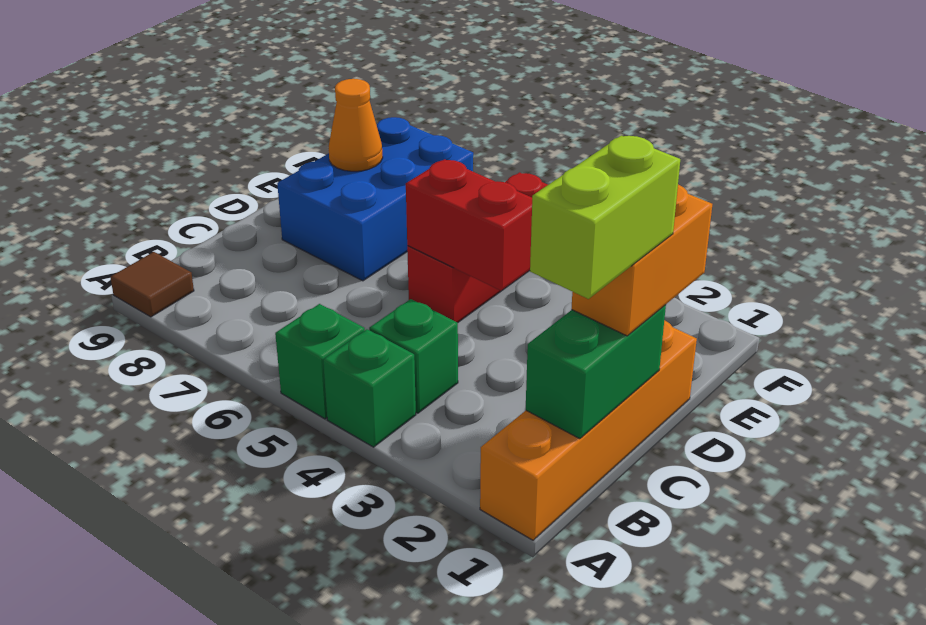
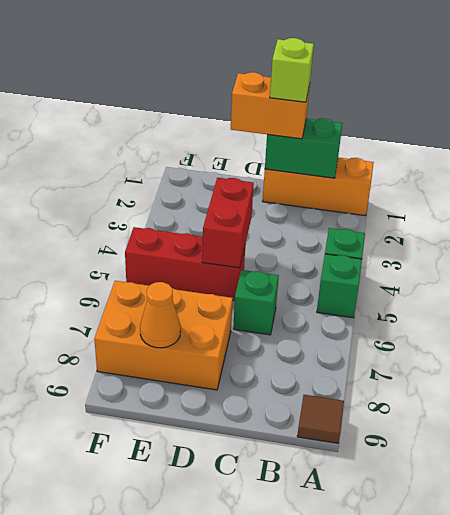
orange brick A1:D1 level 1 -> orange brick A1:C1 level 1
lime brick B1:C1 level 4 -> lime brick C1 level 4
green brick B4 level 1 -> green brick C6 level 1
blue brick D7:F8 level 1 -> orange brick D7:F8 level 1

